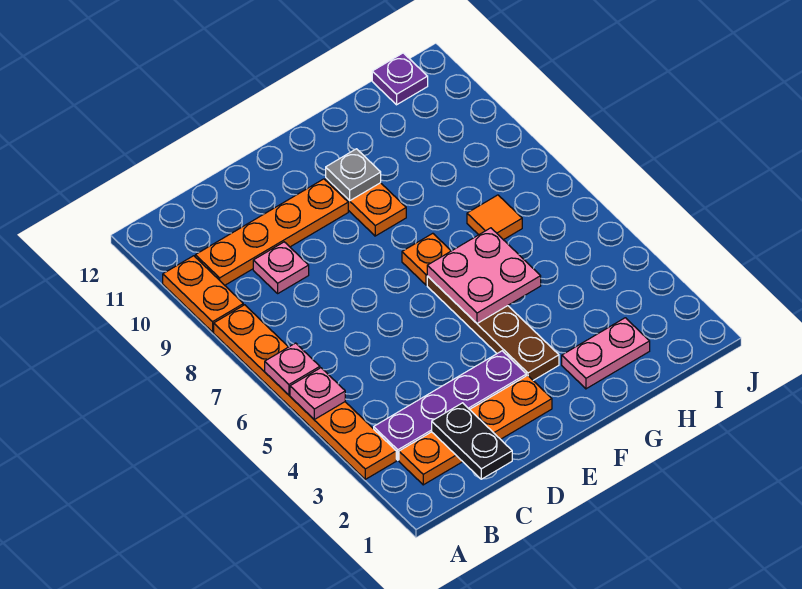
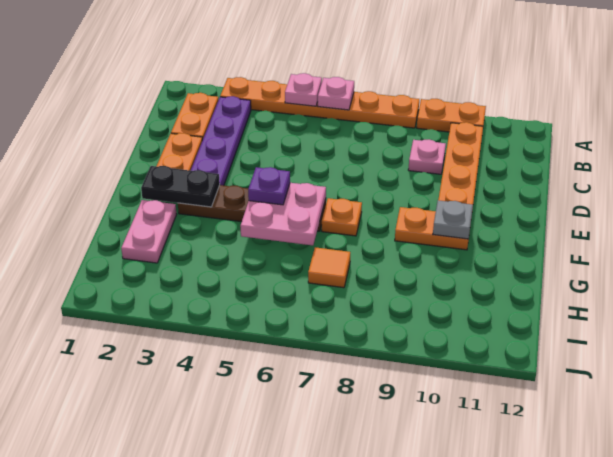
black plate C1:C2 level 2 -> black plate F2:F3 level 2
purple plate I12 level 1 -> purple plate F5 level 3

